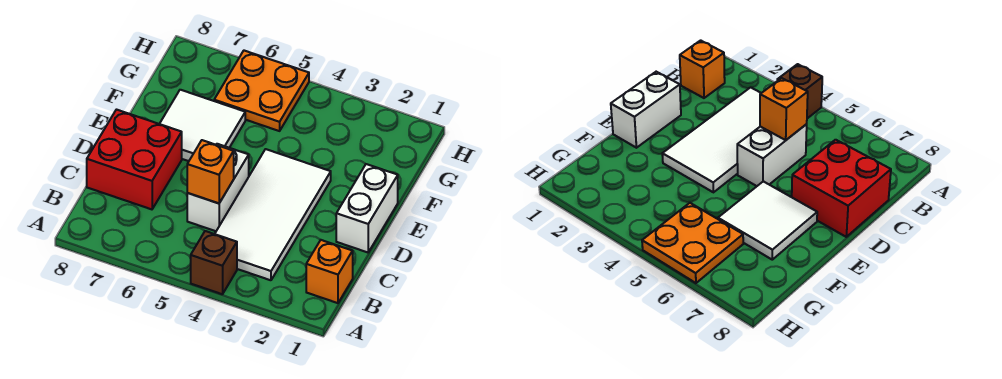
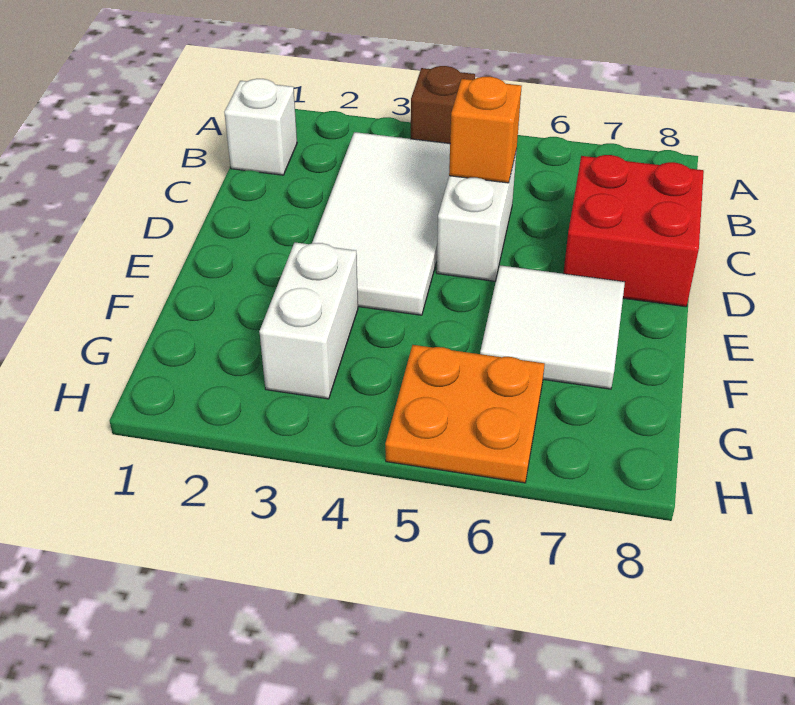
orange brick B1 level 1 -> white brick B1 level 1
white brick D1:E1 level 1 -> white brick F3:G3 level 1

